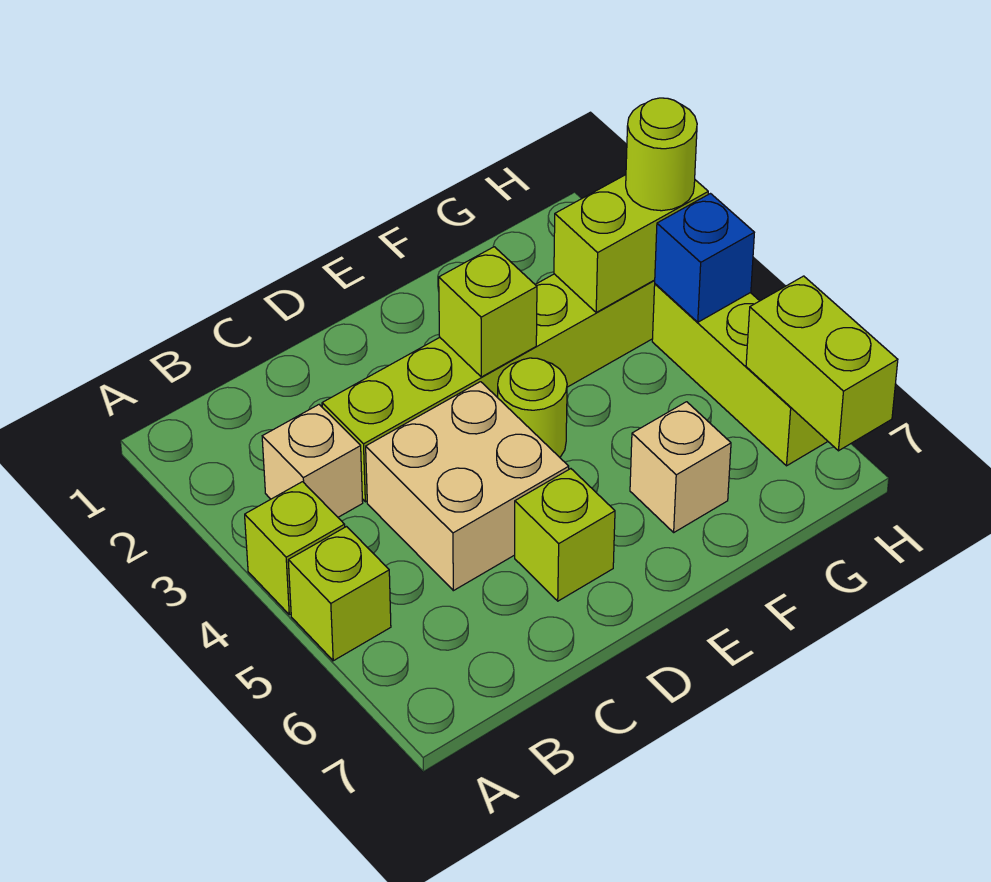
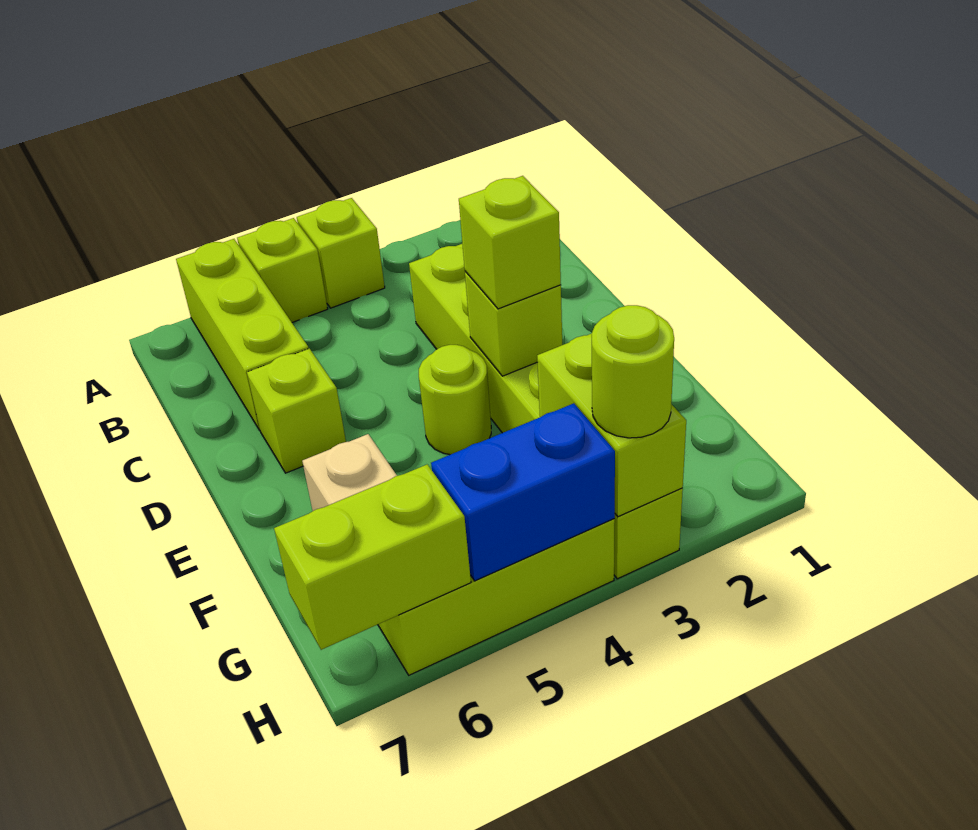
none -> lime brick A6:C6 level 1
tan brick B3 level 1 -> none
tan brick C4:D5 level 1 -> none
none -> lime brick E3 level 3
blue brick H4 level 2 -> blue brick H4:H5 level 2

